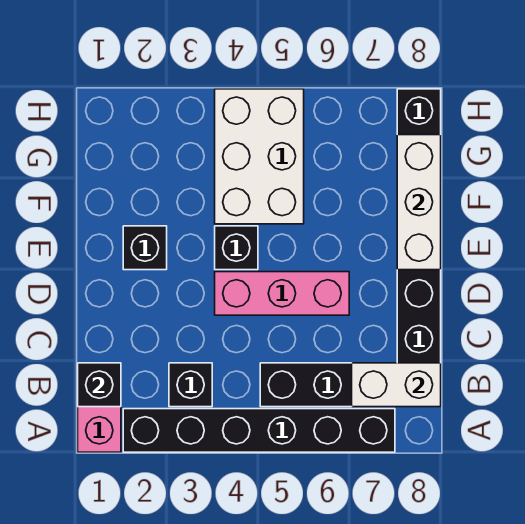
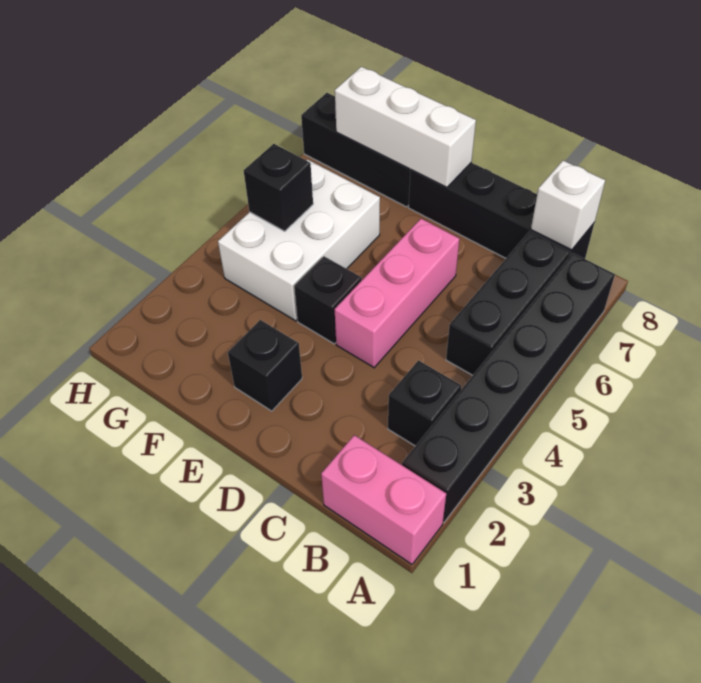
black brick B1 level 2 -> black brick G5 level 2
white brick B7:B8 level 2 -> white brick B8 level 2
white brick F4:H5 level 1 -> white brick F4:G6 level 1

